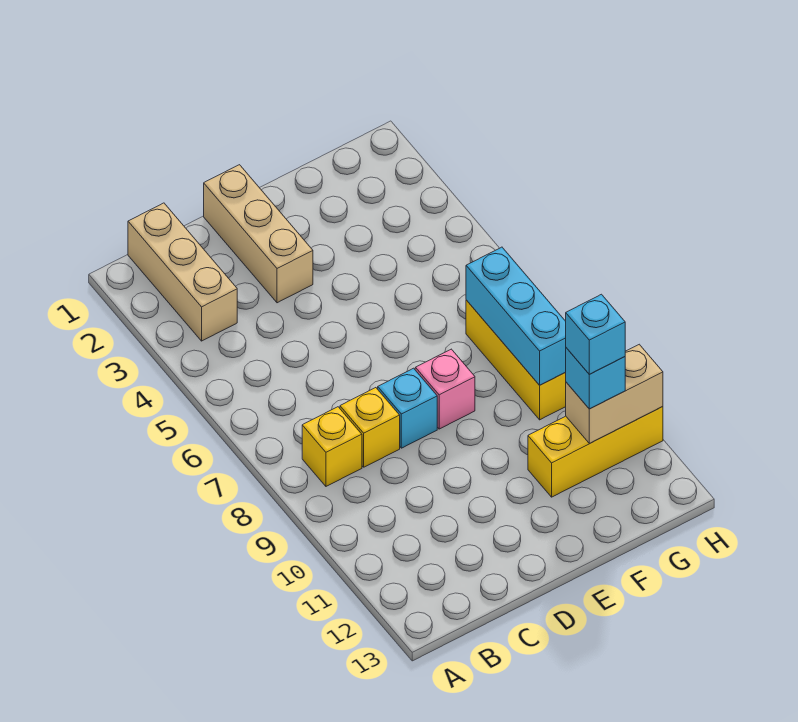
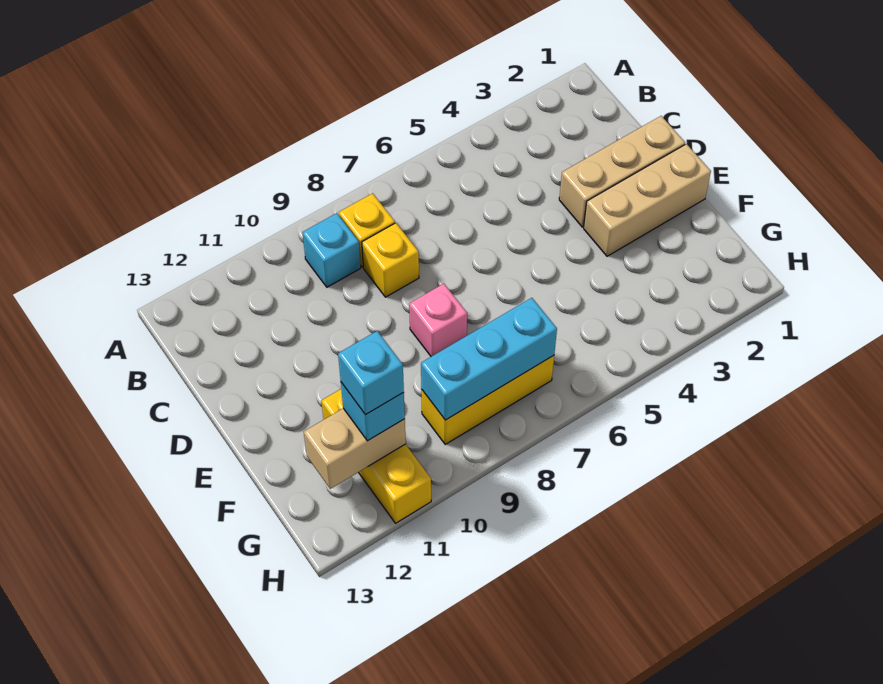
tan brick B1:B3 level 1 -> tan brick E1:E3 level 1
cyan brick D8 level 1 -> cyan brick B9 level 1
tan brick G11:H11 level 2 -> tan brick G11:G12 level 2

